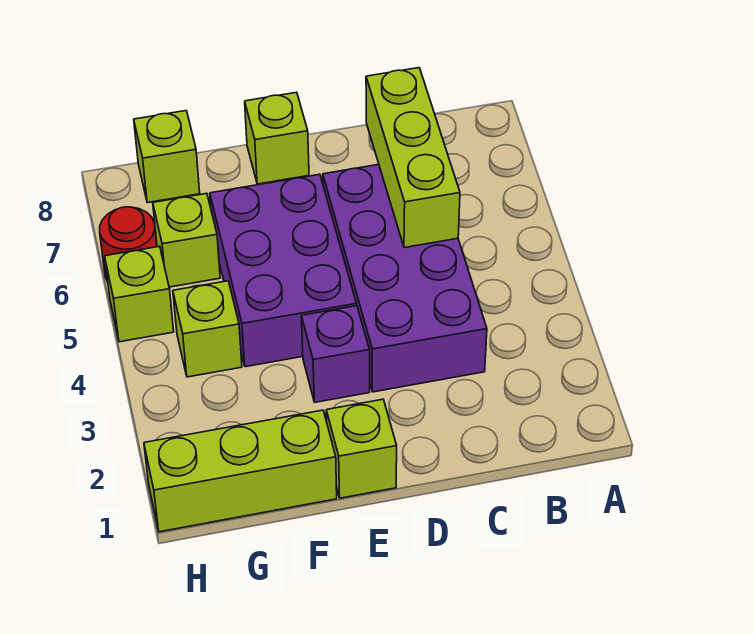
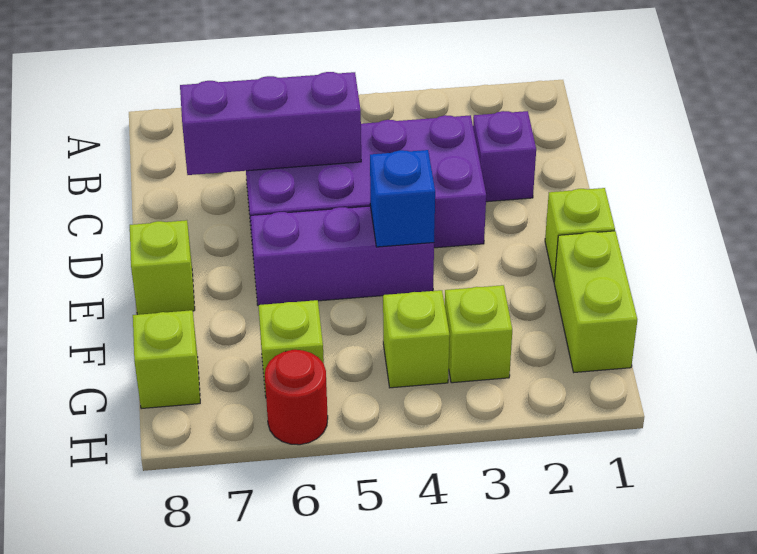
lime brick C5:C7 level 2 -> purple brick C5:C7 level 2
purple brick E3 level 1 -> purple brick C2 level 1
purple brick E4:F6 level 1 -> purple brick E4:E6 level 1
none -> blue brick E4 level 2
lime brick F1:H1 level 1 -> lime brick F1:G1 level 1
lime brick H5 level 1 -> lime brick G3 level 1

